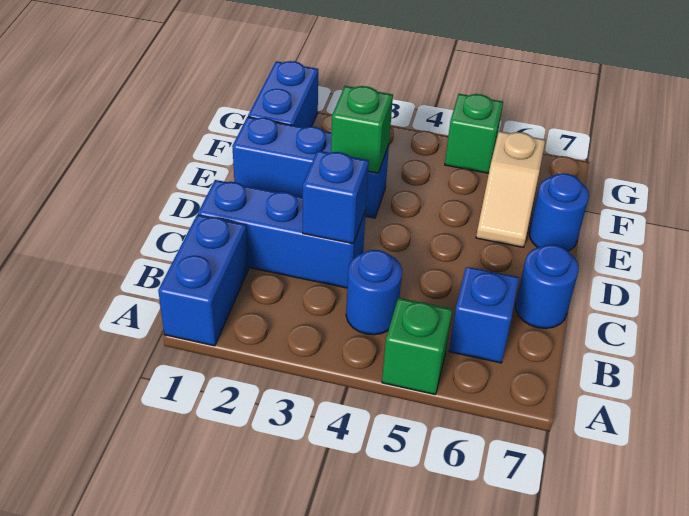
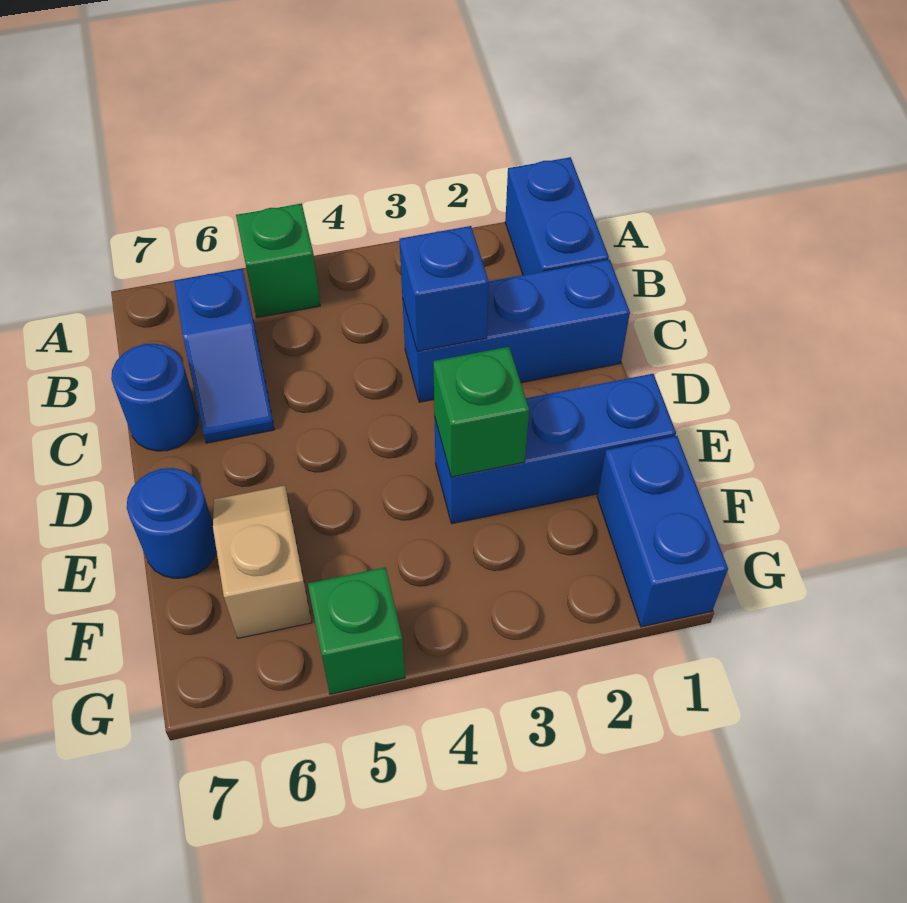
blue round brick B4 level 1 -> none

